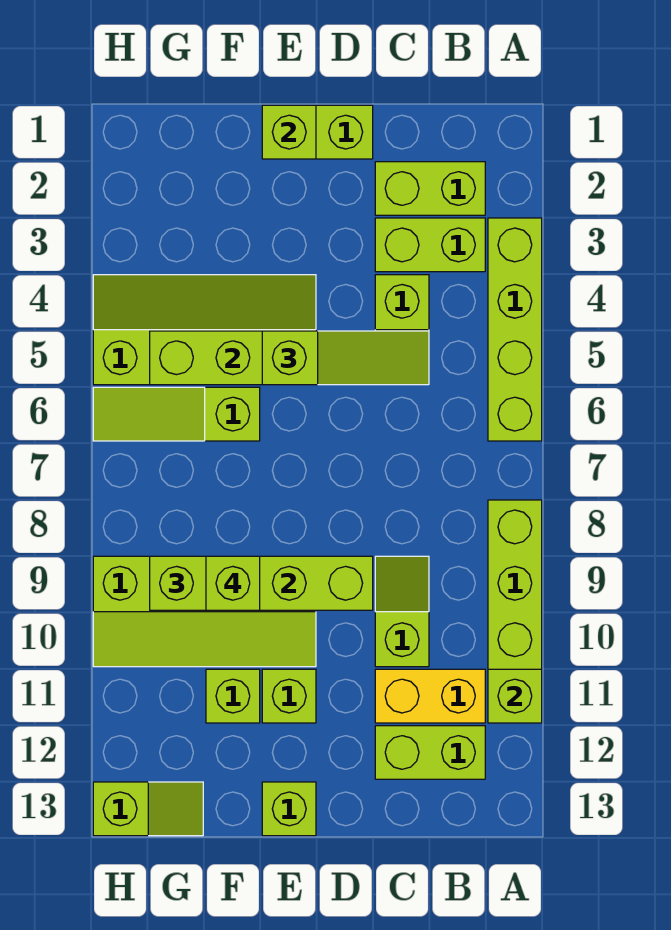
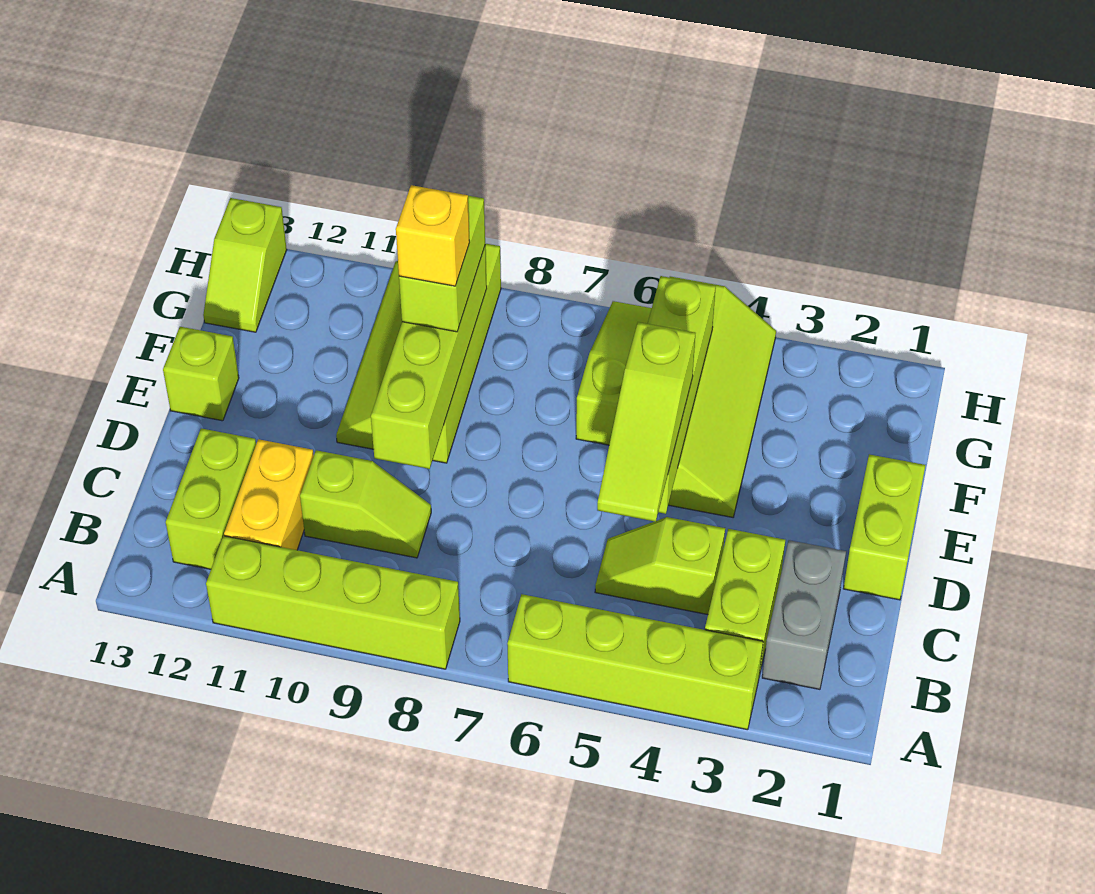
lime brick A11 level 2 -> none
lime brick B2:C2 level 1 -> grey brick B2:C2 level 1
lime brick E1 level 2 -> none
lime brick E11 level 1 -> none
lime brick F9 level 4 -> yellow brick F9 level 4
lime brick F11 level 1 -> none

